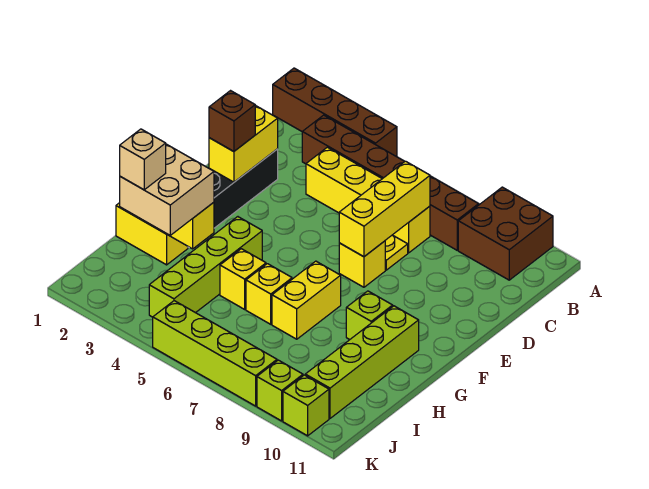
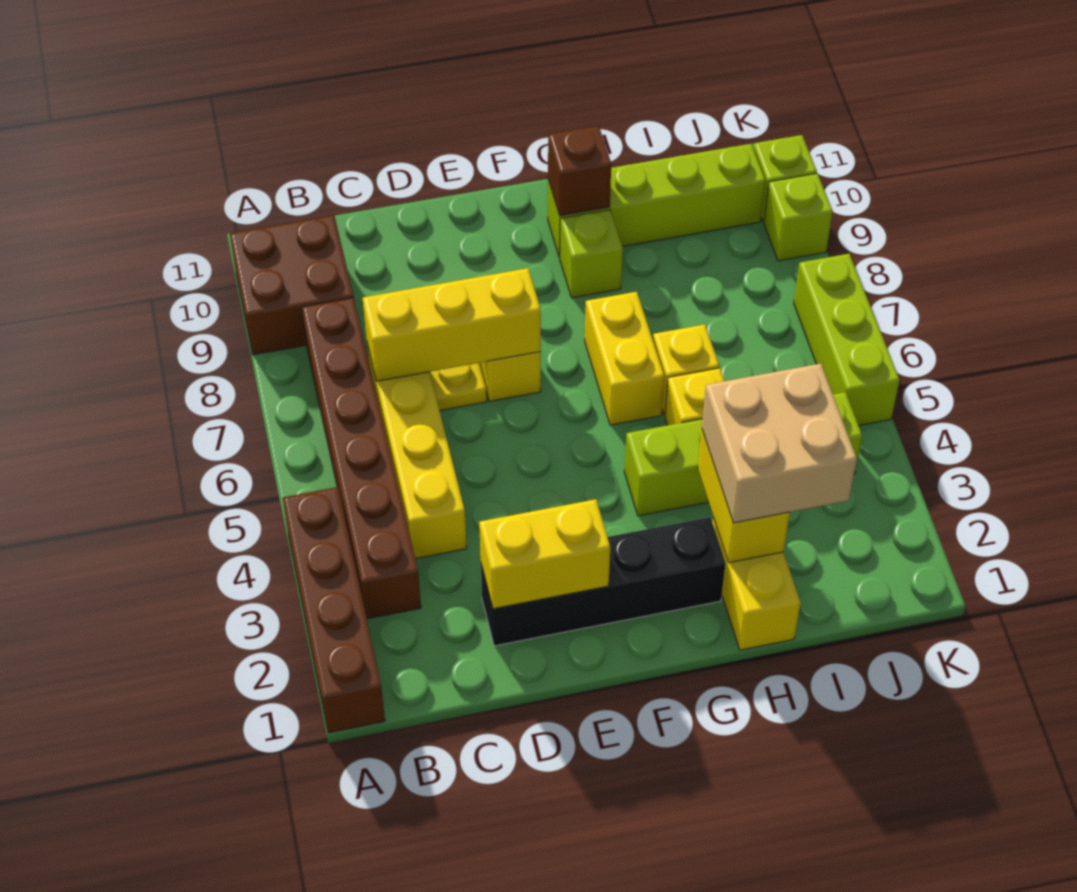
brown brick E2 level 3 -> brown brick G10 level 2
yellow brick G7:H7 level 1 -> yellow brick G6:G7 level 1
tan brick I2 level 4 -> none
lime brick K5:K8 level 1 -> lime brick K5:K7 level 1

